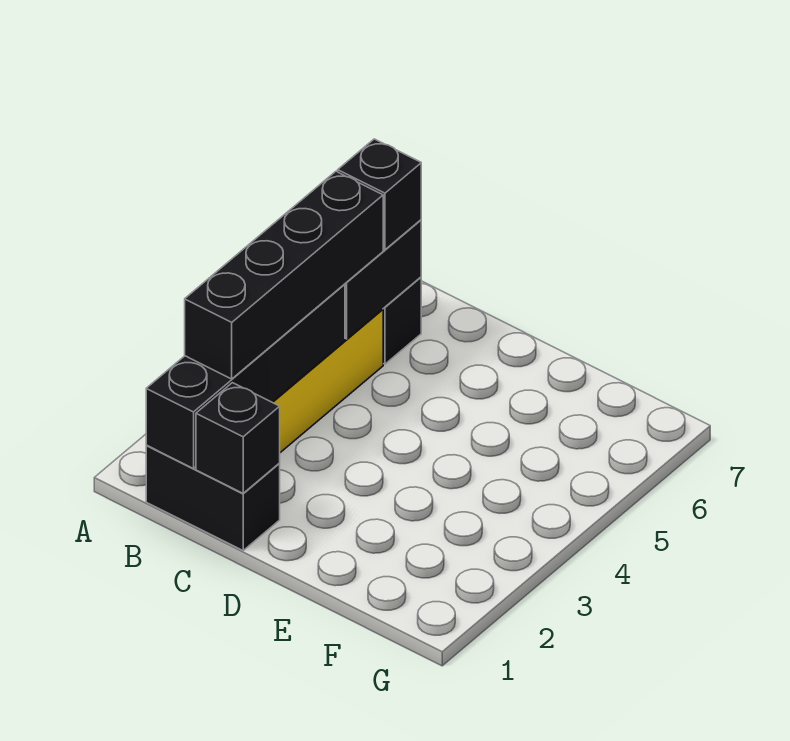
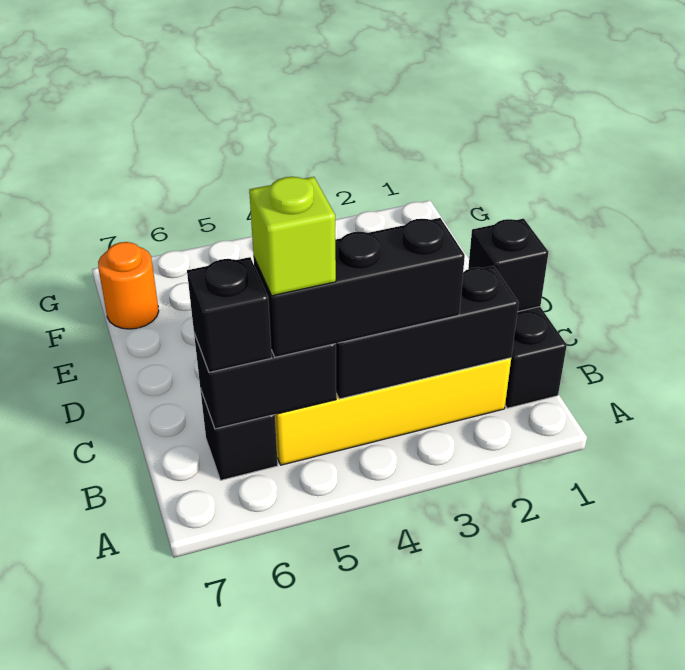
black brick B1:B4 level 2 -> black brick B2:B4 level 2
black brick B2:B5 level 3 -> black brick B3:B5 level 3
none -> lime brick B5 level 4
none -> orange round brick F7 level 1

